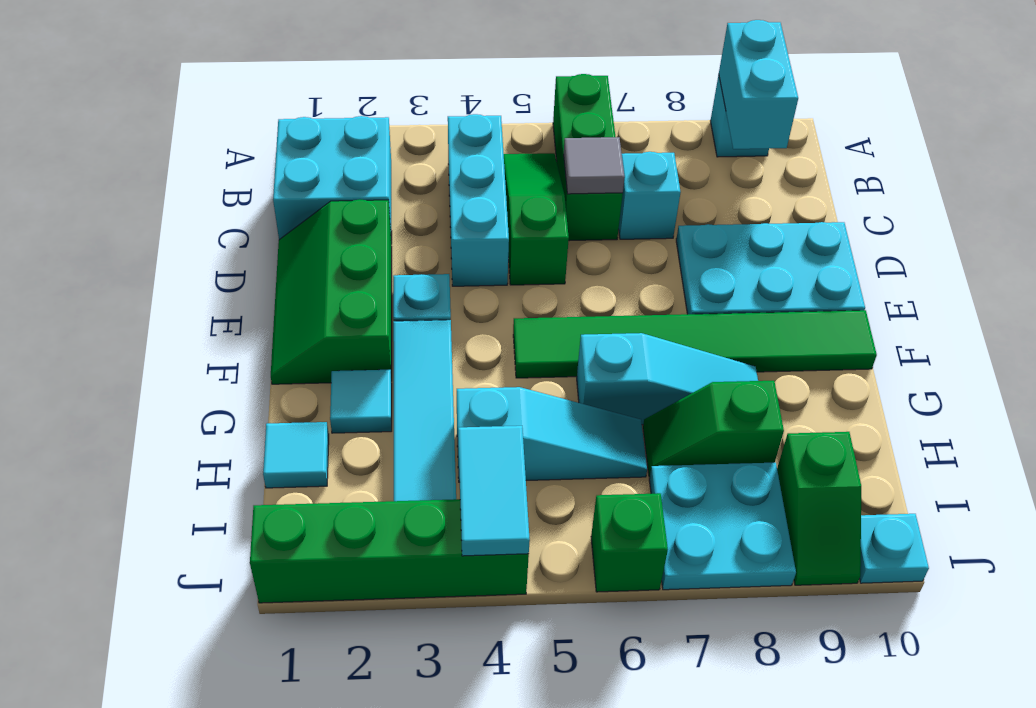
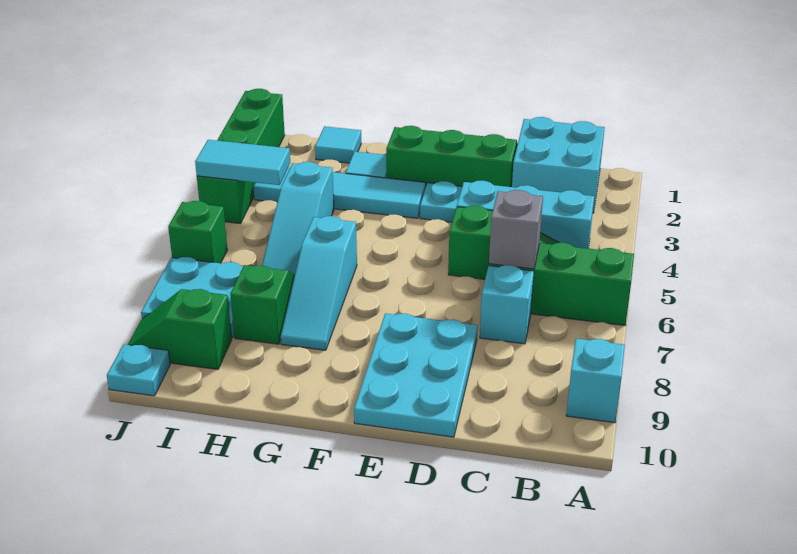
cyan brick A9:B9 level 2 -> none
grey tile C6 level 2 -> grey brick C6 level 2
green tile F5:F10 level 1 -> none

